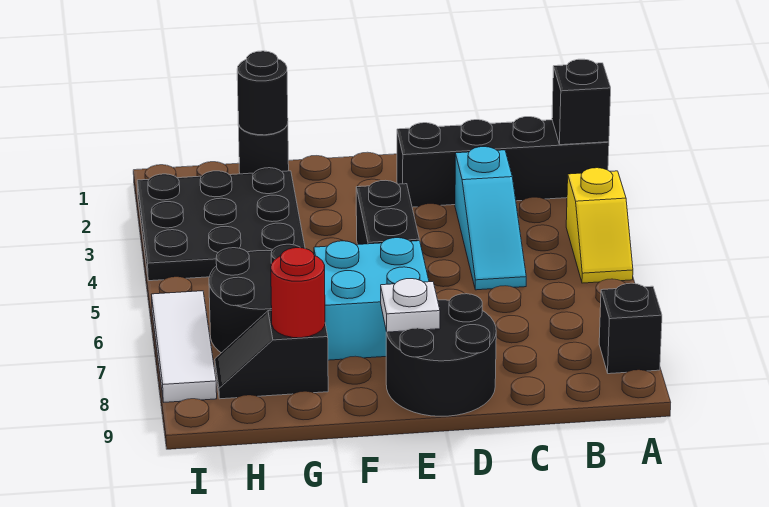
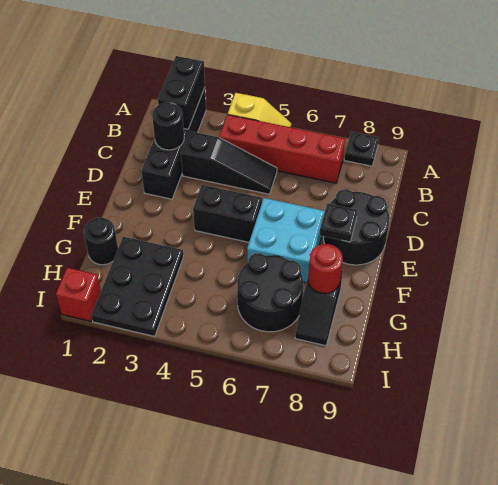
black brick A2 level 2 -> black brick A2:B2 level 2
black brick A8 level 1 -> black plate A8 level 1
none -> red brick B4:B7 level 1
cyan slope C3:C5 level 1 top 3 -> black slope C3:C5 level 1 top 3
white plate E8 level 2 -> black plate E8 level 2
black round brick G1 level 2 -> black round brick C2 level 2
black plate G2:I4 level 1 -> black plate G2:I3 level 1
none -> red brick I1 level 1
white tile I6:I8 level 1 -> none

